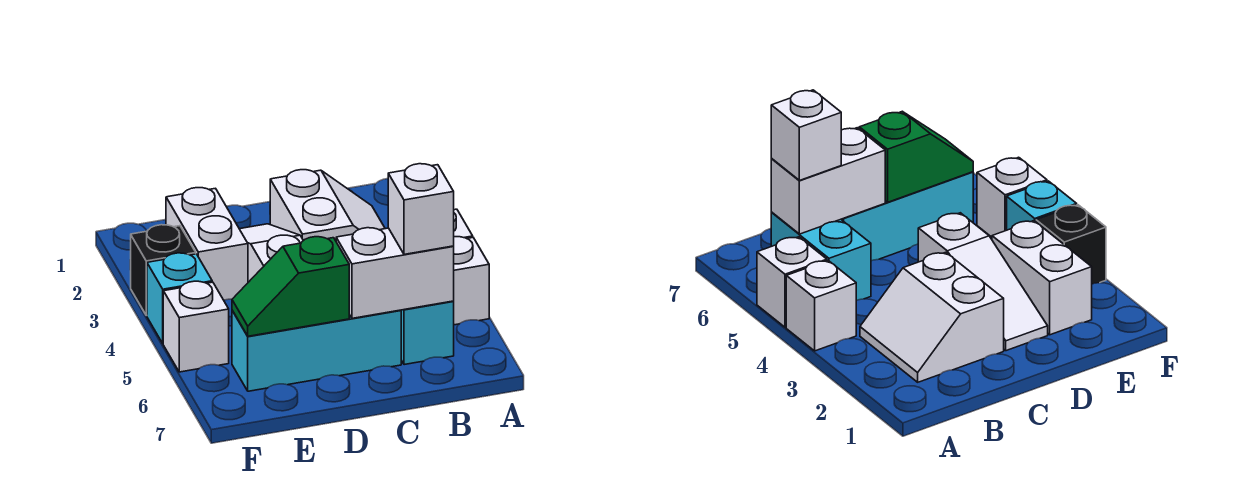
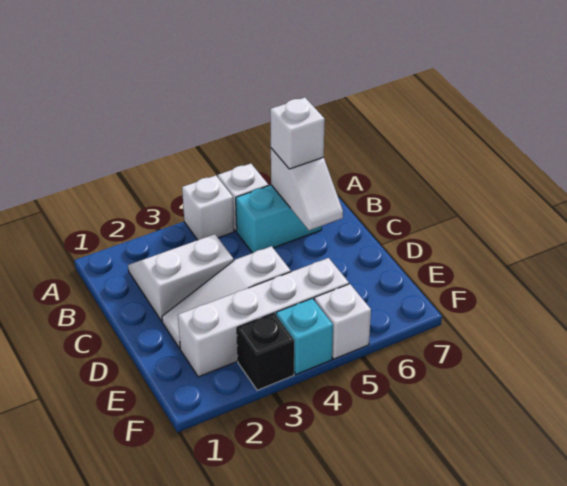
white brick B6:C6 level 2 -> white slope B6:C6 level 2 top B
cyan brick C6:E6 level 1 -> none
green slope D6:E6 level 2 top D -> none
white brick E2:E3 level 1 -> white brick E2:E5 level 1

